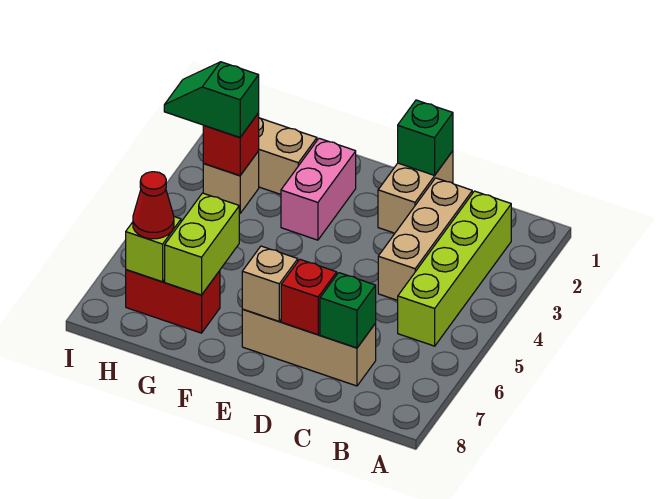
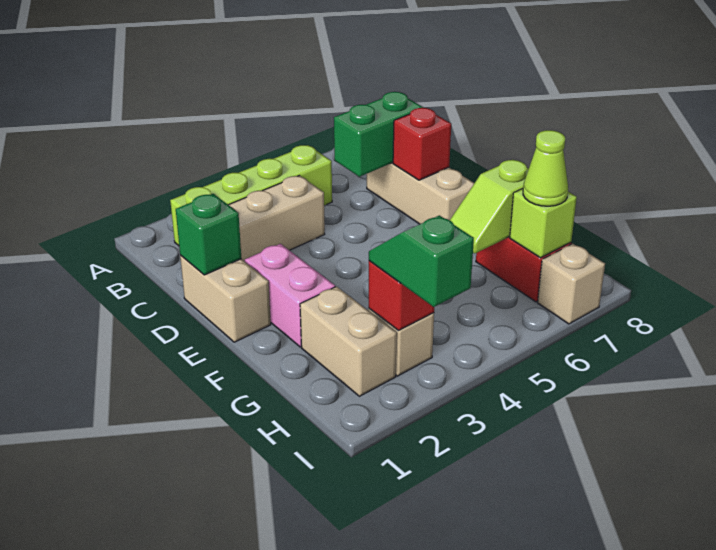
green brick C7 level 2 -> green brick C6:C7 level 2
tan brick D1:D2 level 1 -> tan brick D1:E1 level 1
tan brick E7 level 2 -> tan brick I7 level 1
pink brick F2:F3 level 1 -> pink brick E2:F2 level 1
lime brick G6:G7 level 2 -> lime slope G6:G7 level 2 top 7
green slope H3:I3 level 3 top H -> green slope H3:I3 level 3 top I
red cone H7 level 3 -> lime cone H7 level 3

